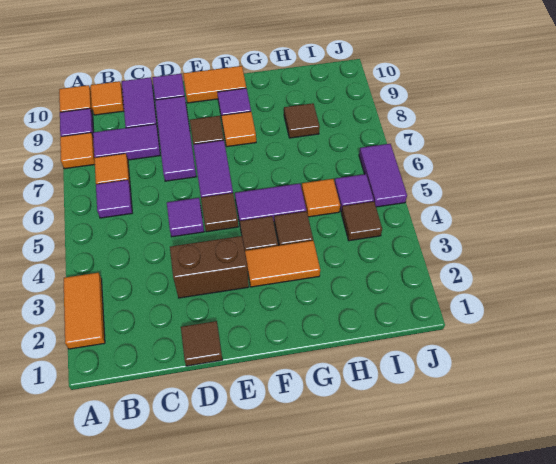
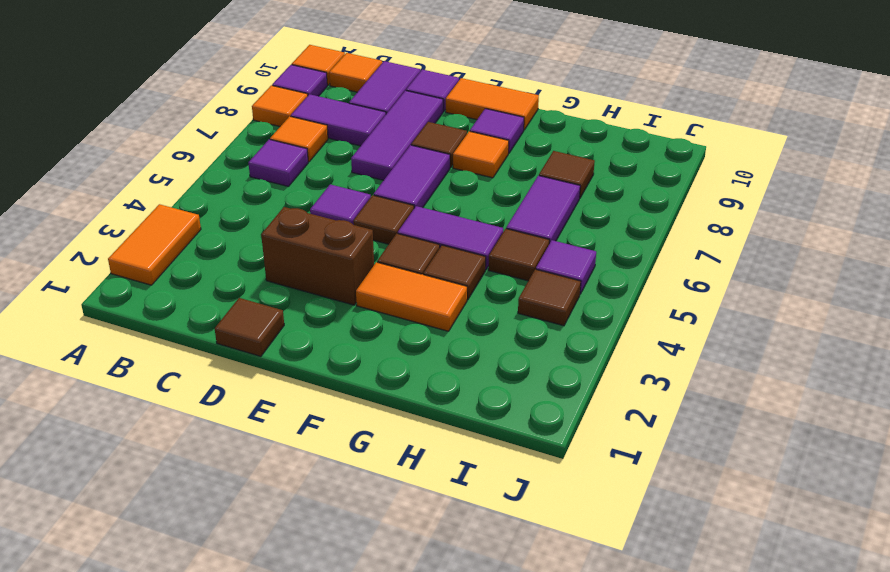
orange tile H5 level 1 -> brown tile H5 level 1
purple tile J5:J6 level 1 -> purple tile H6:H7 level 1

